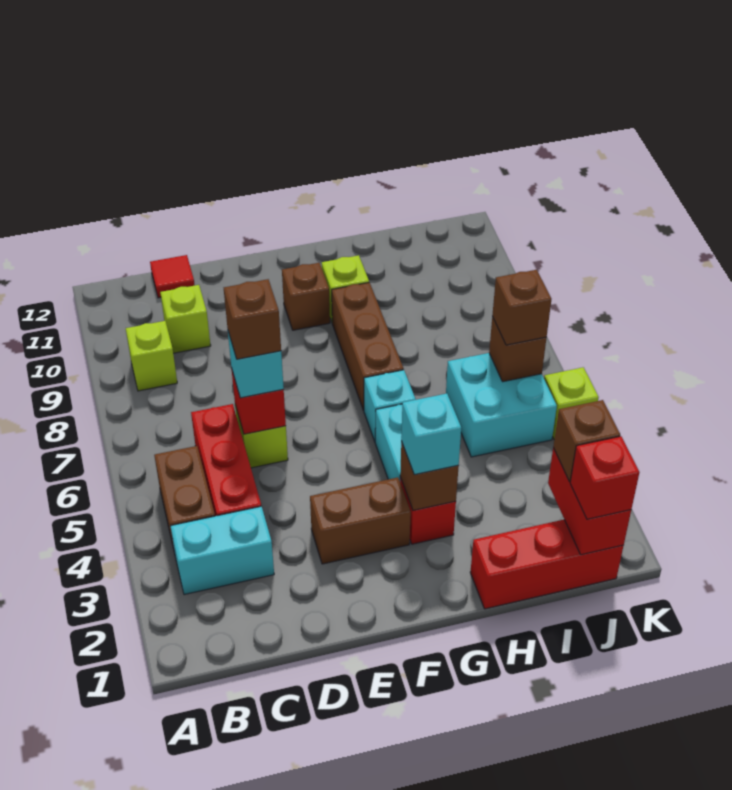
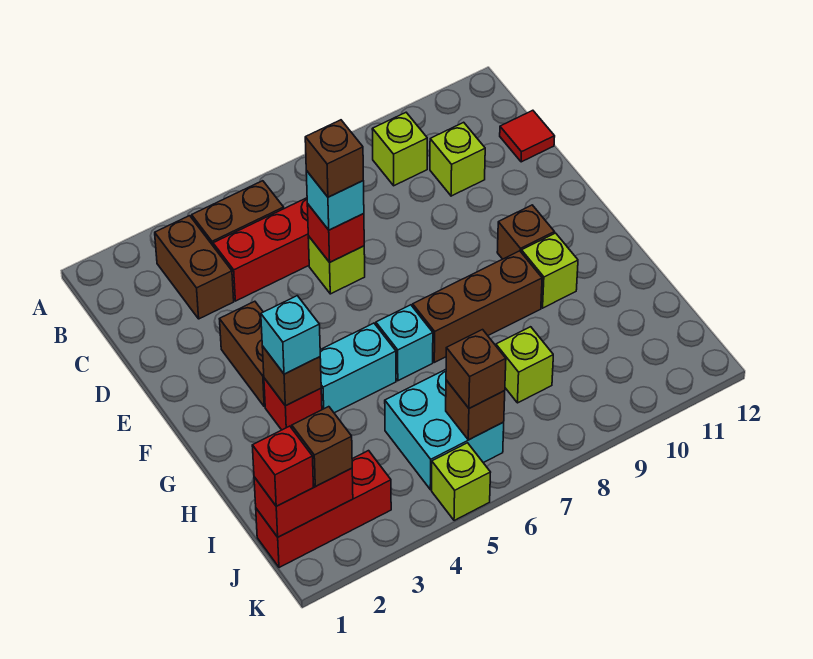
cyan brick B3:C3 level 1 -> brown brick B3:C3 level 1
red brick H1:J1 level 1 -> red brick J1:J3 level 1
none -> lime brick I8 level 1

